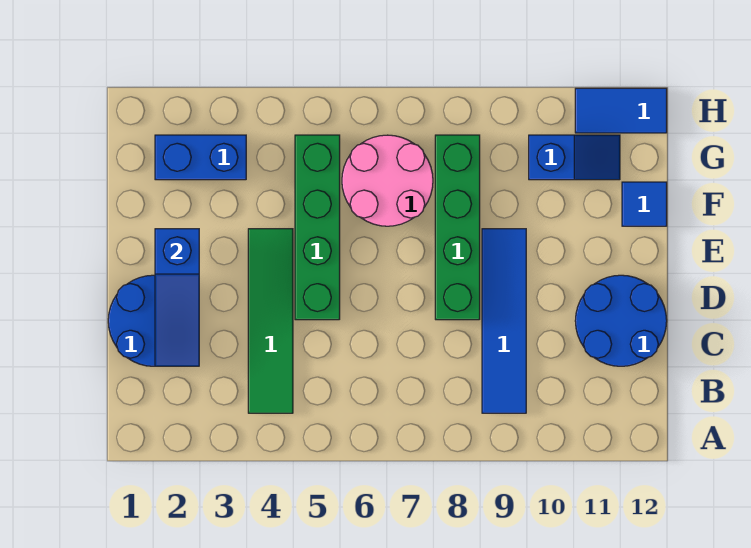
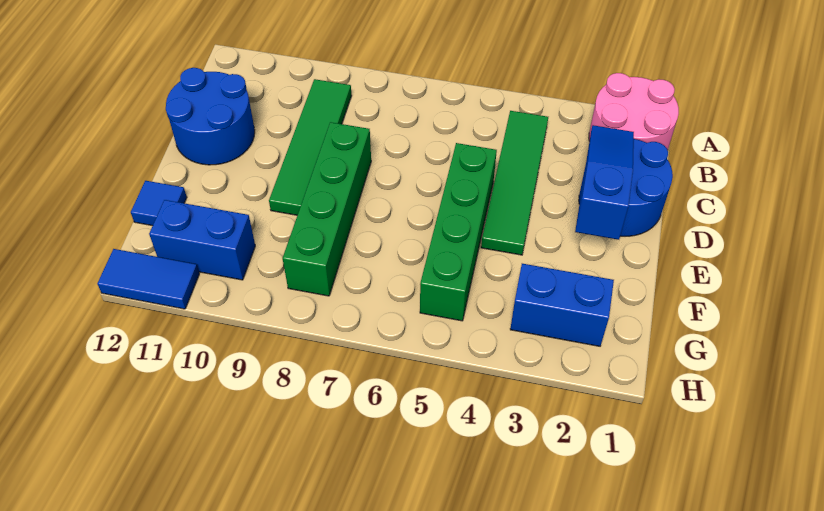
blue tile B9:E9 level 1 -> green tile B9:E9 level 1
pink round brick F6:G7 level 1 -> pink round brick A1:B2 level 1
blue slope G10:G11 level 1 top 10 -> blue brick G10:G11 level 1

